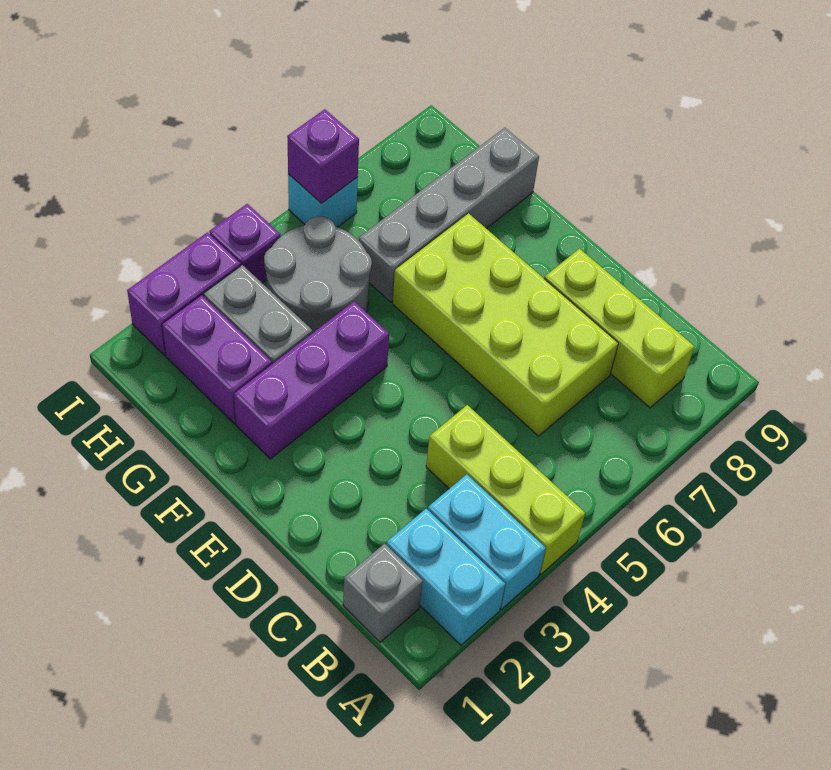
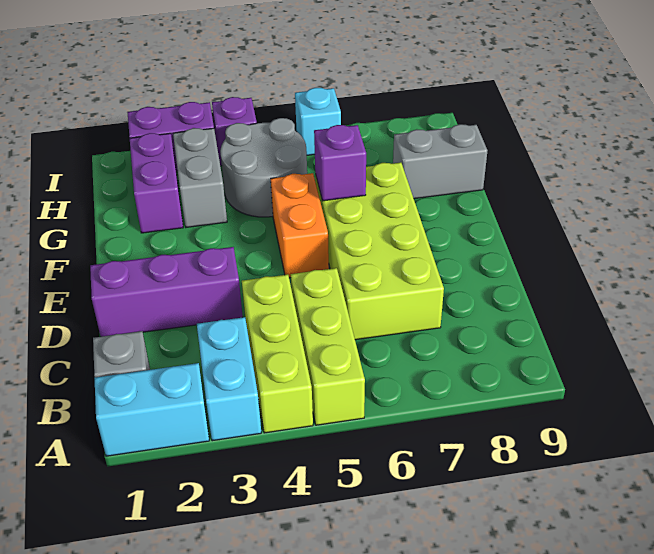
cyan brick A2:B2 level 1 -> cyan brick A1:A2 level 1
lime brick B8:D8 level 1 -> lime brick A5:C5 level 1
none -> orange brick E5:F5 level 1
purple brick F2:F4 level 1 -> purple brick D1:D3 level 1
grey brick G6:G9 level 1 -> grey brick G8:G9 level 1
purple brick I6 level 2 -> purple brick F6 level 2

